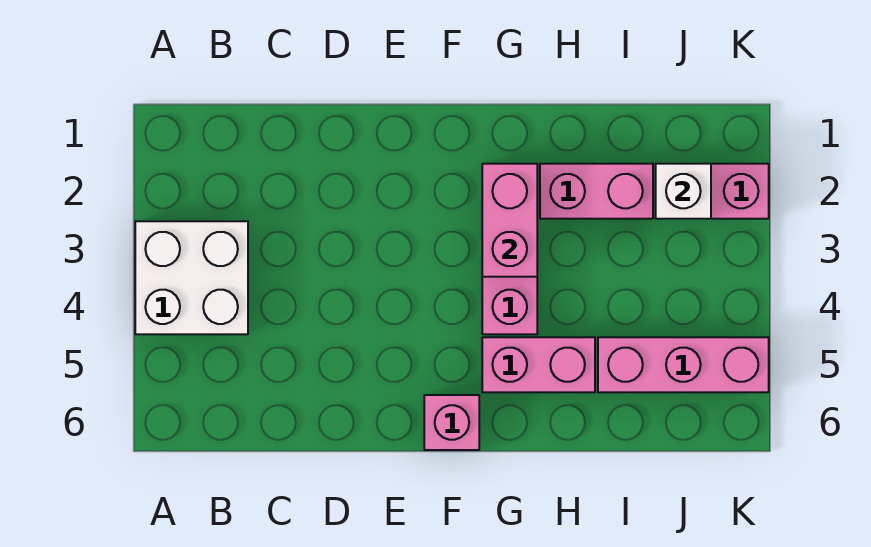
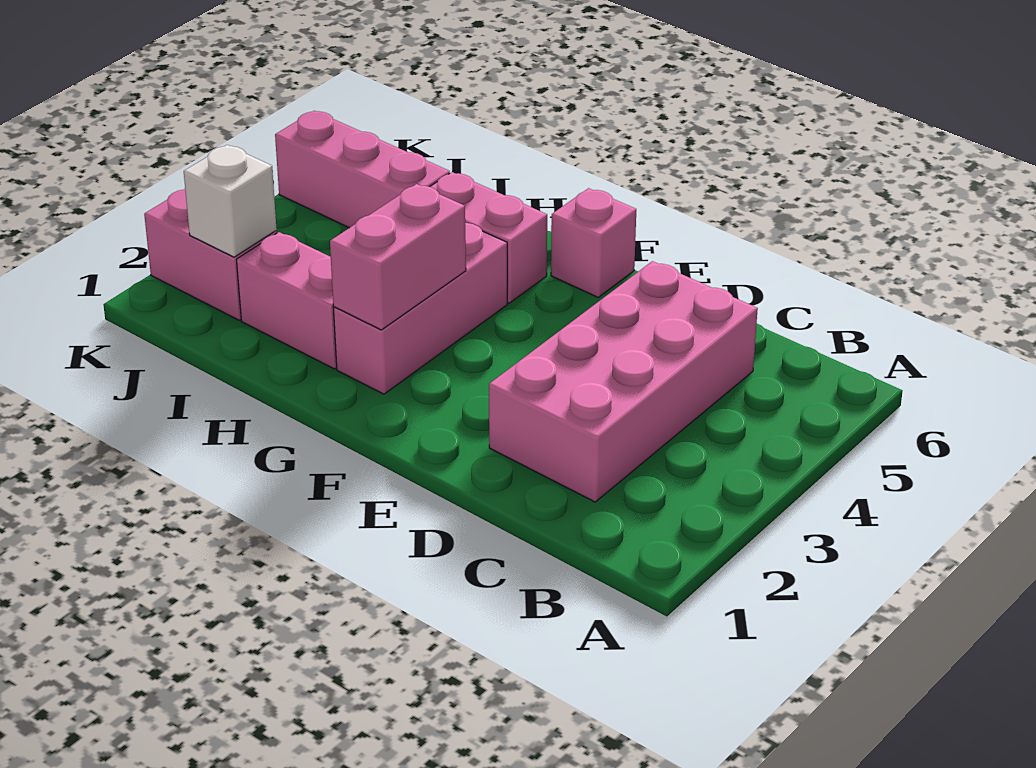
white brick A3:B4 level 1 -> none
none -> pink brick C2:D5 level 1

